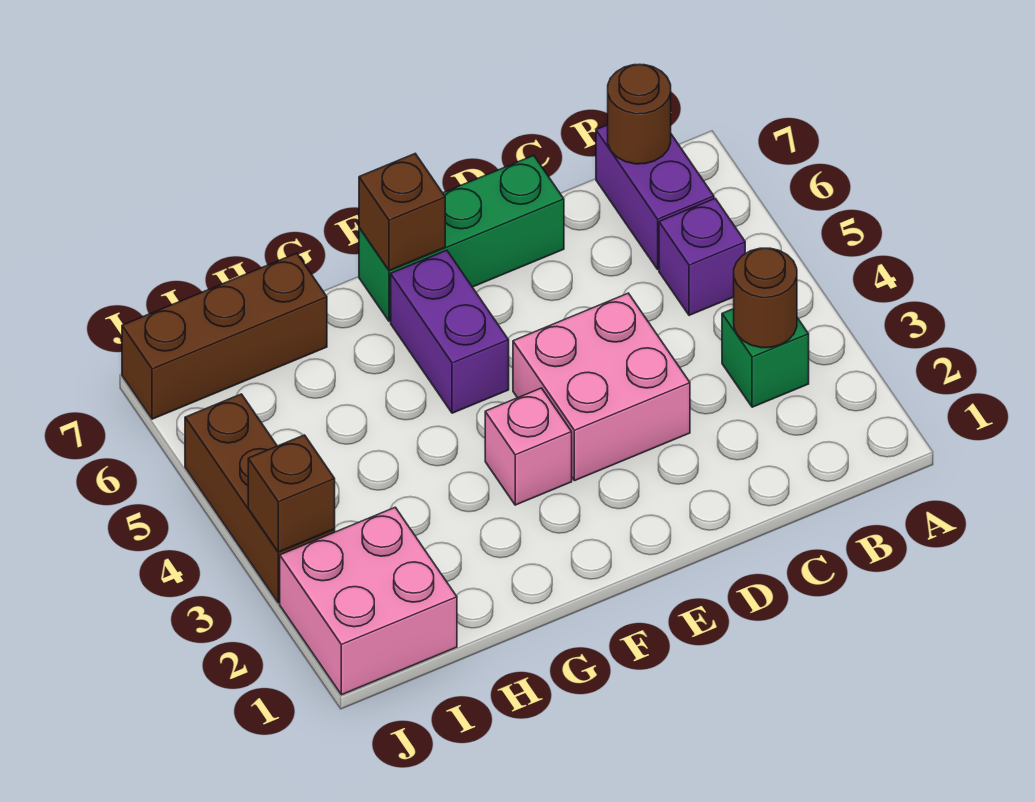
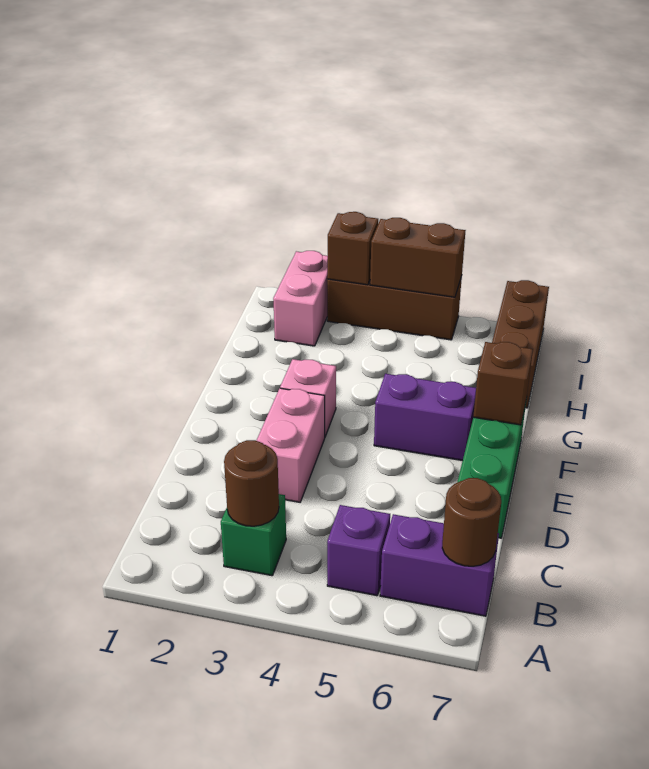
pink brick D3:E4 level 1 -> pink brick D3:E3 level 1
pink brick I1:J2 level 1 -> pink brick I2:J2 level 1
none -> brown brick J4:J5 level 2

